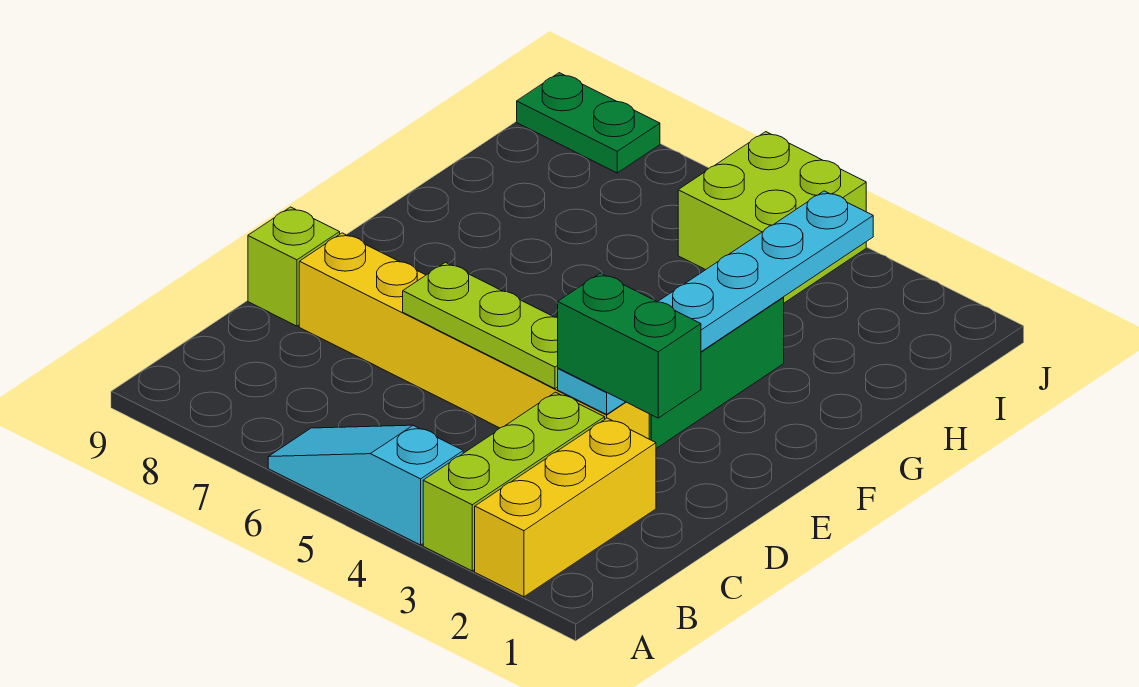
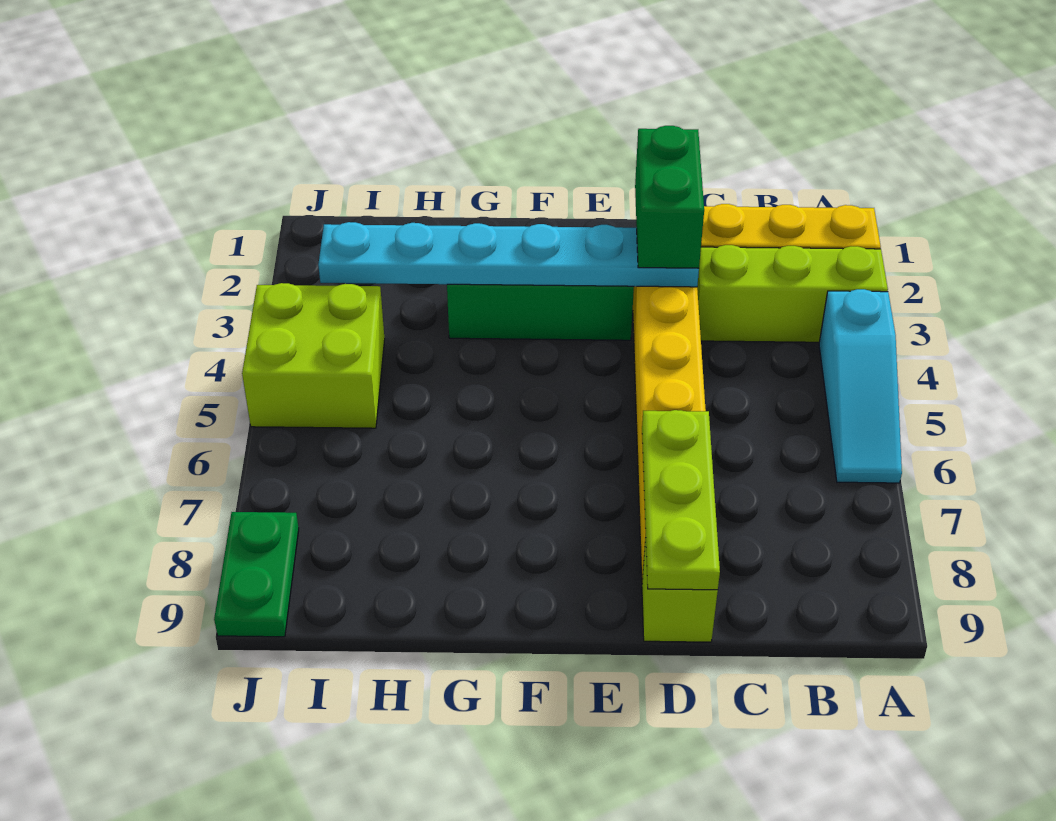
lime plate D4:D6 level 2 -> lime plate D7:D9 level 2

